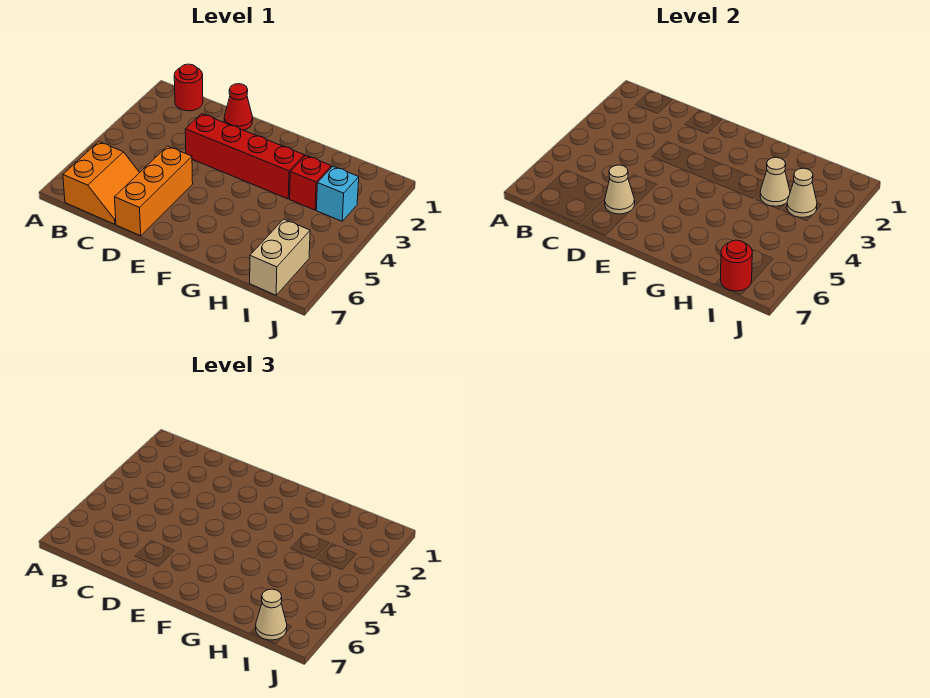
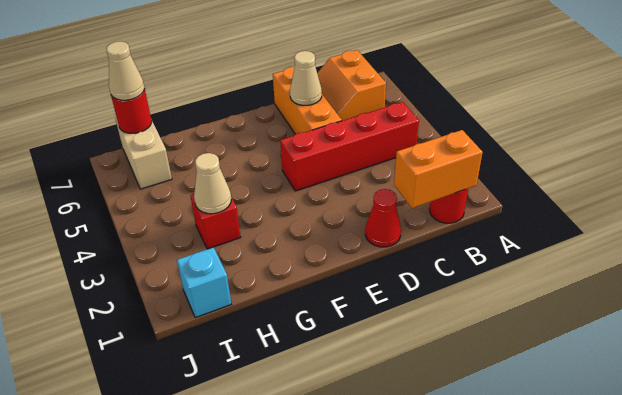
none -> orange brick B1:C1 level 2
red brick D3:G3 level 1 -> red brick B4:E4 level 1
cyan brick I3 level 1 -> cyan brick I1 level 1
tan cone I3 level 2 -> none

